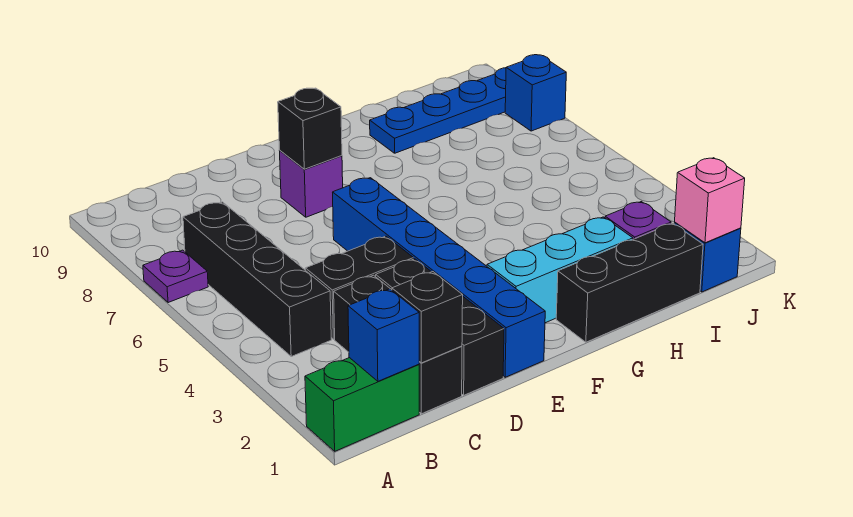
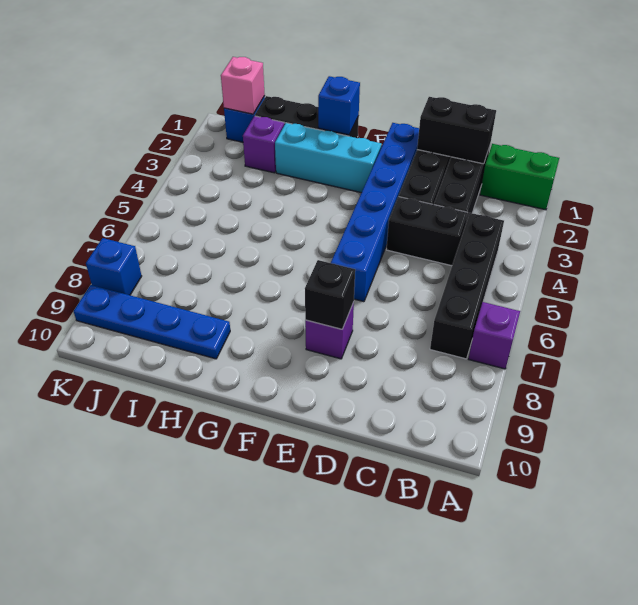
purple plate A7 level 1 -> purple brick A7 level 1
blue brick B1 level 2 -> blue brick G1 level 2
black brick C1 level 2 -> black brick C1:D1 level 2

